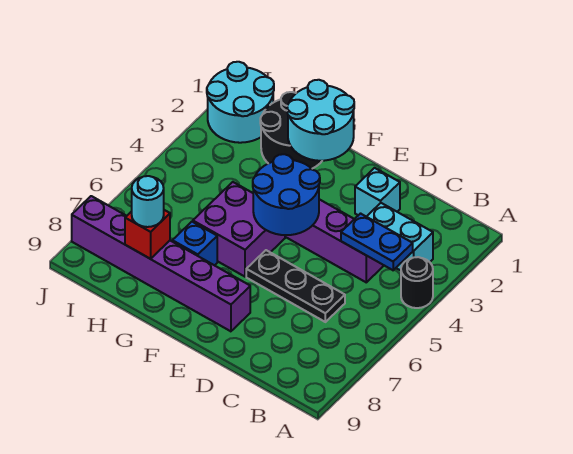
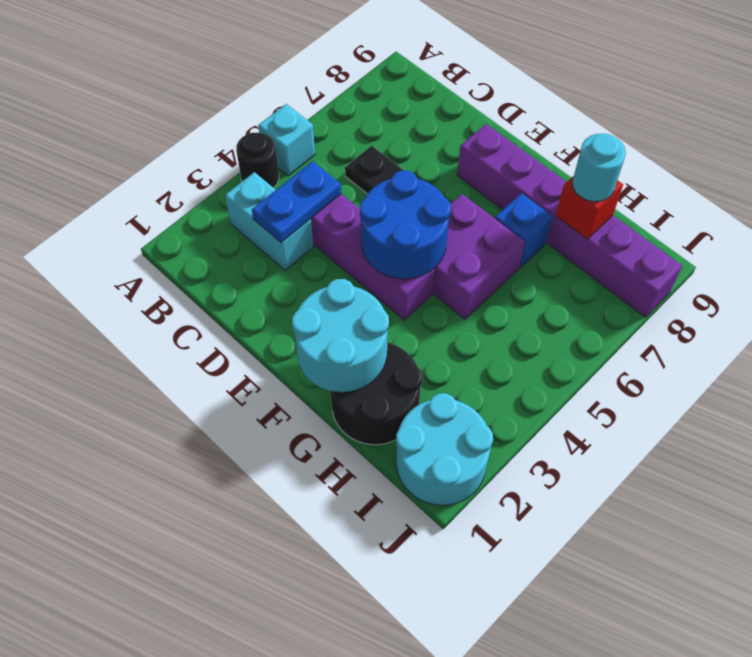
blue plate B4:C4 level 2 -> blue plate C3:C4 level 2
cyan brick D2 level 1 -> cyan brick A5 level 1

